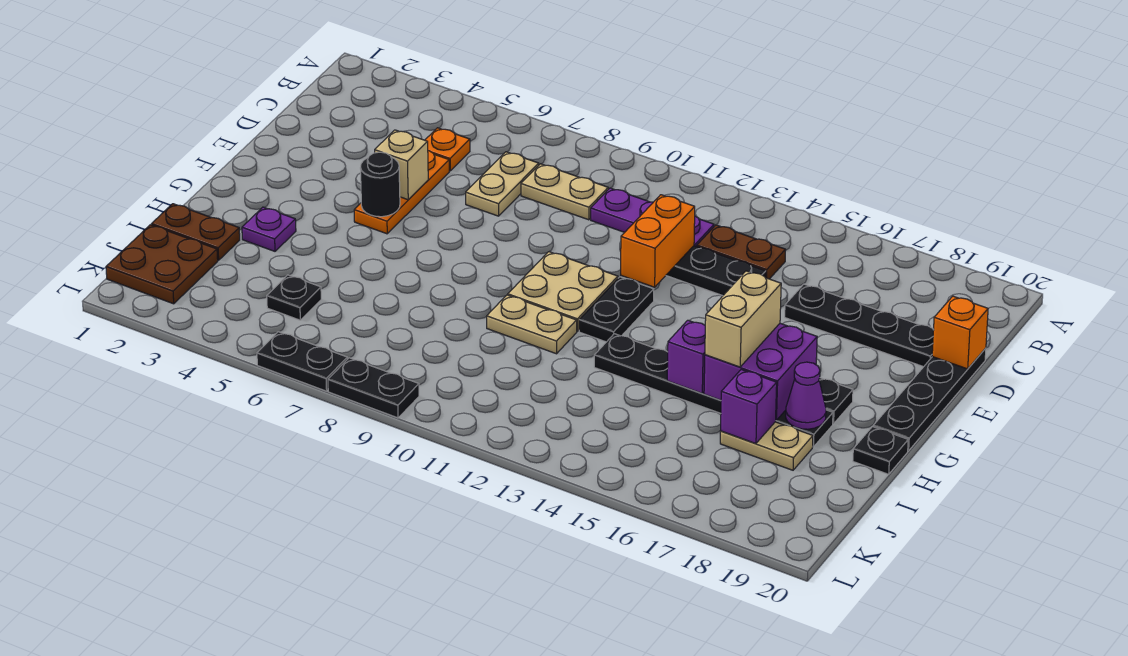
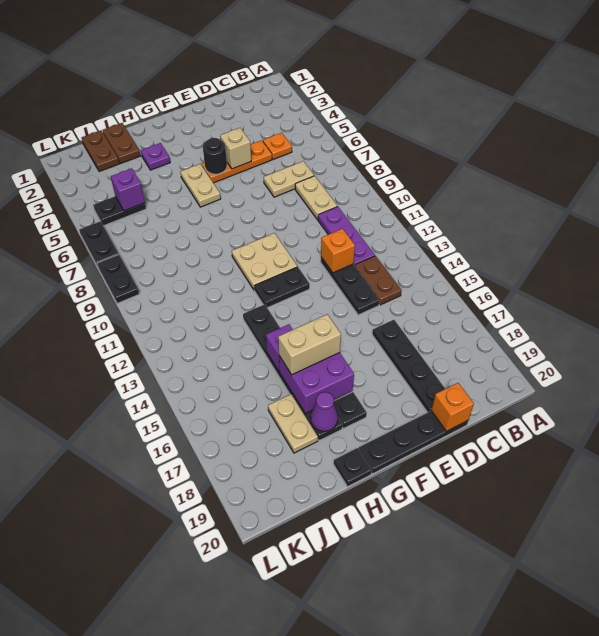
orange brick D12:E12 level 2 -> orange brick D12 level 2
tan plate H10:H11 level 1 -> tan plate G5:G6 level 1
purple brick I17 level 2 -> purple brick J5 level 2
brown plate J1:K2 level 1 -> brown plate J1:J2 level 1
black plate J5 level 1 -> black plate J5:K5 level 1

